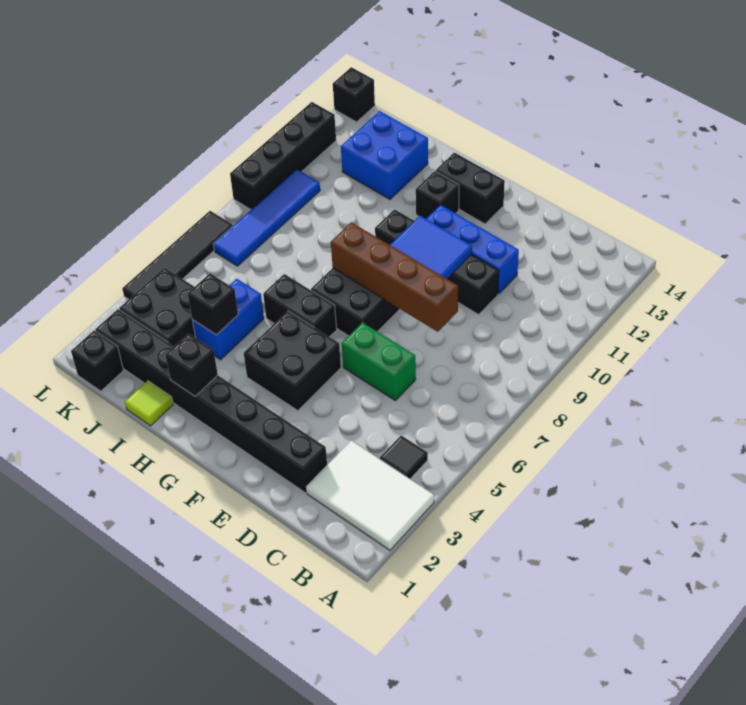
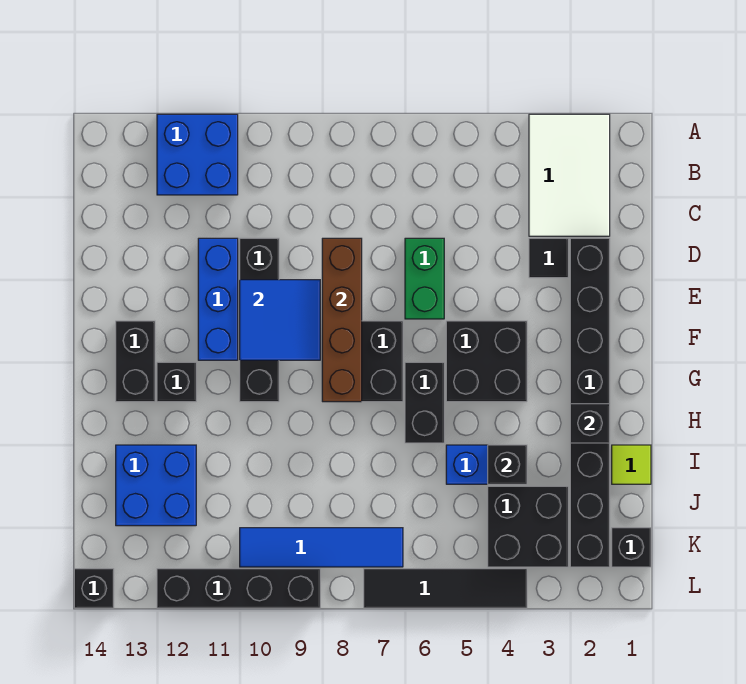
none -> blue brick A11:B12 level 1
black tile B4 level 1 -> black tile D3 level 1

